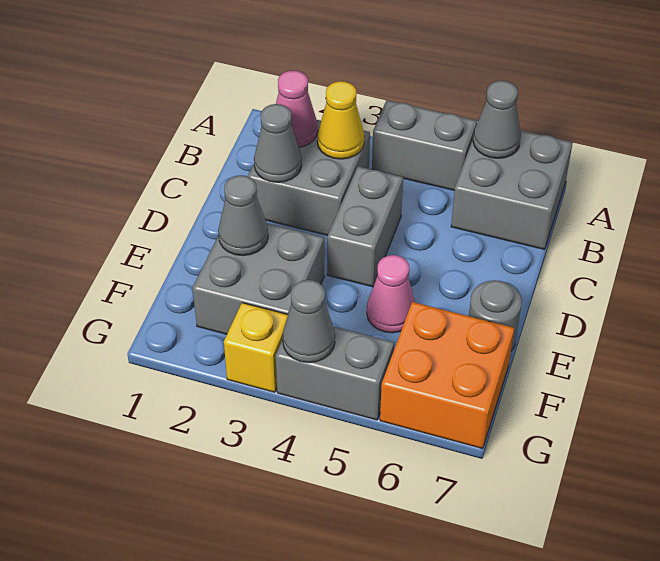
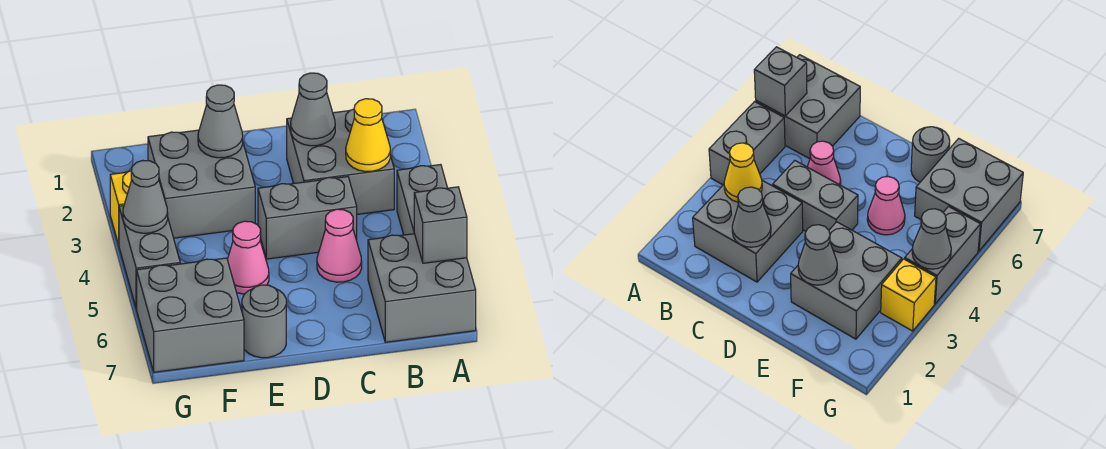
grey cone A6 level 2 -> grey brick A6 level 2
pink cone B2 level 2 -> pink cone C5 level 1
orange brick F6:G7 level 1 -> grey brick F6:G7 level 1

